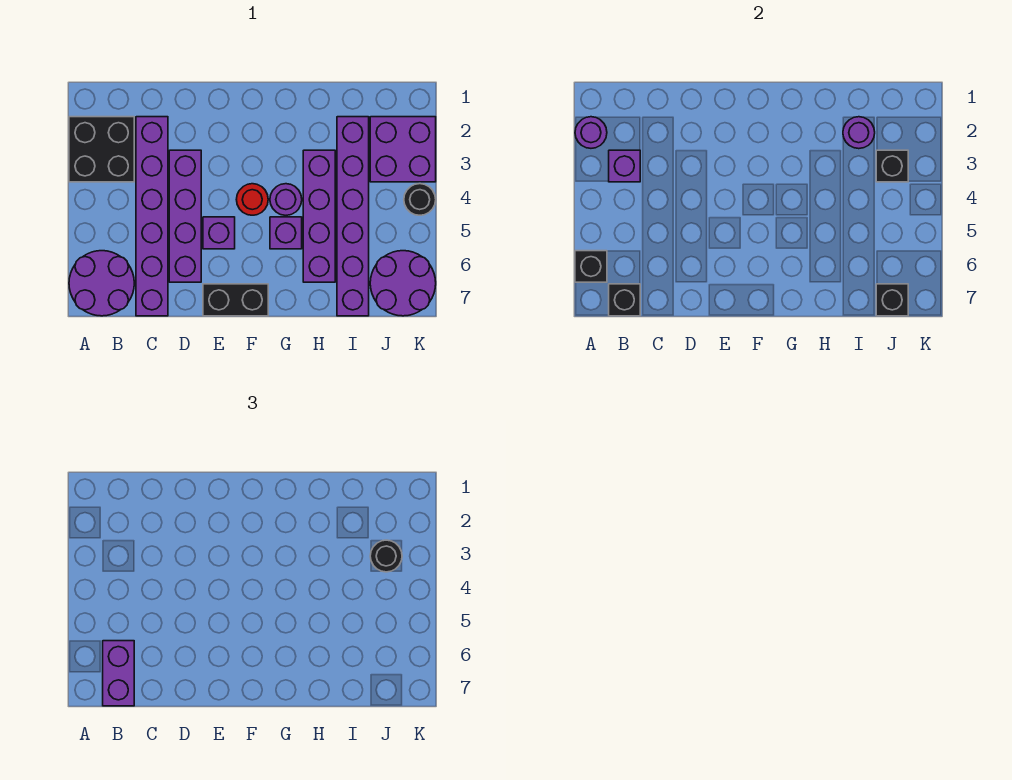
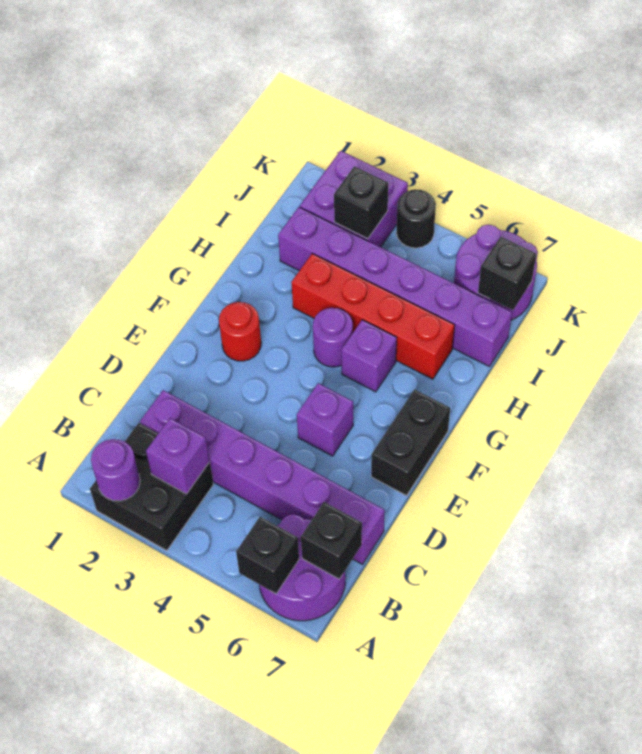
purple brick B6:B7 level 3 -> none
purple brick D3:D6 level 1 -> none
red round brick F4 level 1 -> red round brick F2 level 1
purple brick H3:H6 level 1 -> red brick H3:H6 level 1
purple round brick I2 level 2 -> none
black round brick J3 level 3 -> none

